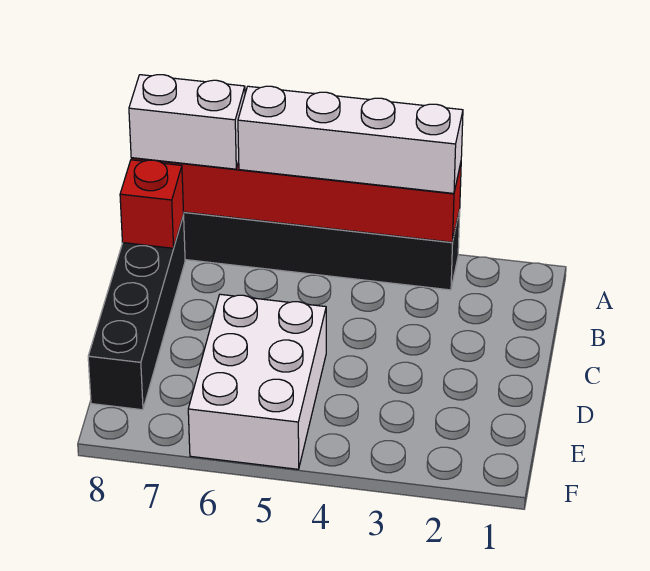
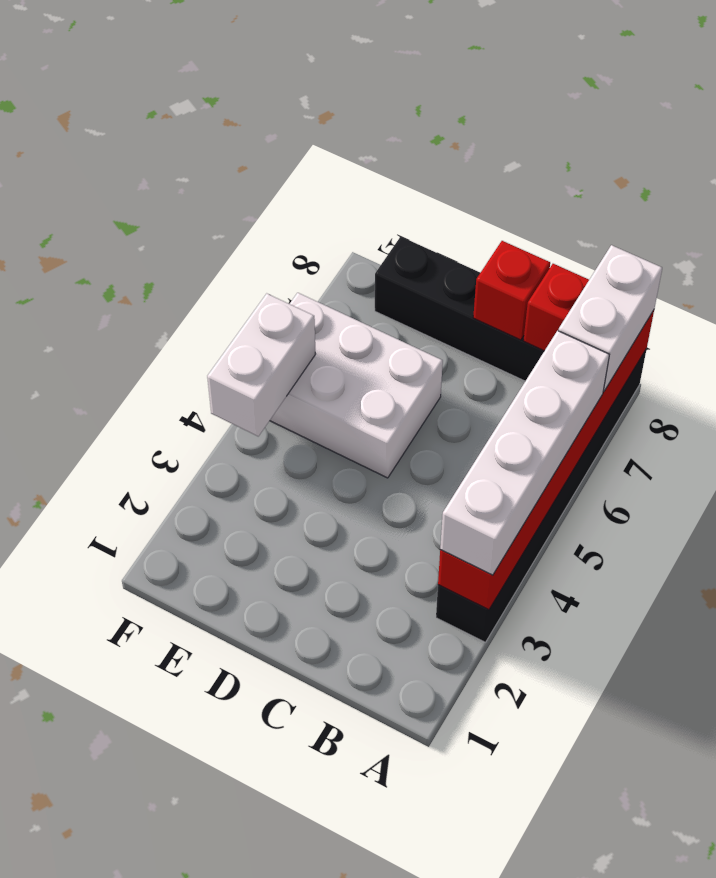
none -> red brick C8 level 2
none -> white brick F4:F5 level 2

